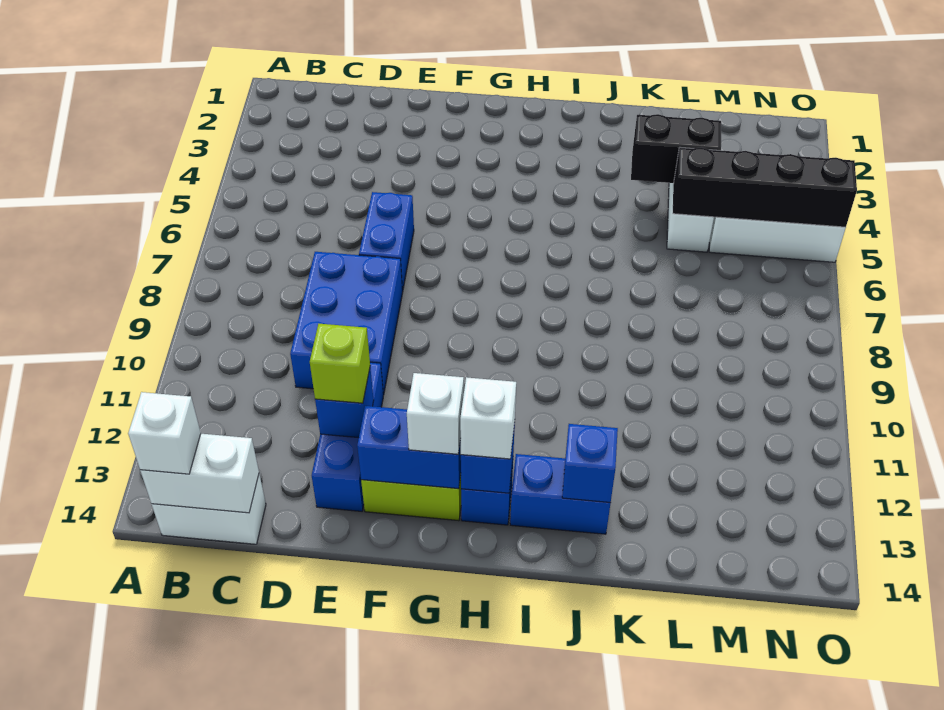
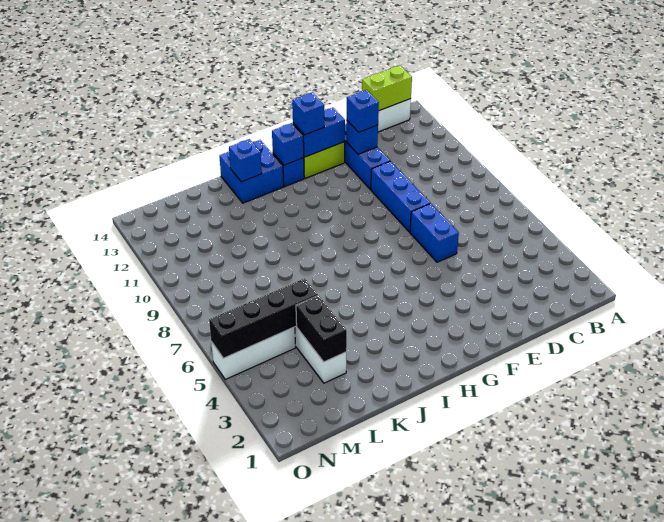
white brick B14:C14 level 2 -> lime brick B14:C14 level 2
white brick B14 level 3 -> none
blue brick D8:E10 level 1 -> blue brick E8:E10 level 1
lime brick E12 level 3 -> blue brick E12 level 3
white brick G13 level 3 -> blue brick G13 level 3
white brick H13 level 3 -> none
blue brick I13:J13 level 1 -> blue brick I13:J14 level 1
black brick K4:L4 level 2 -> black brick L3:L4 level 2

